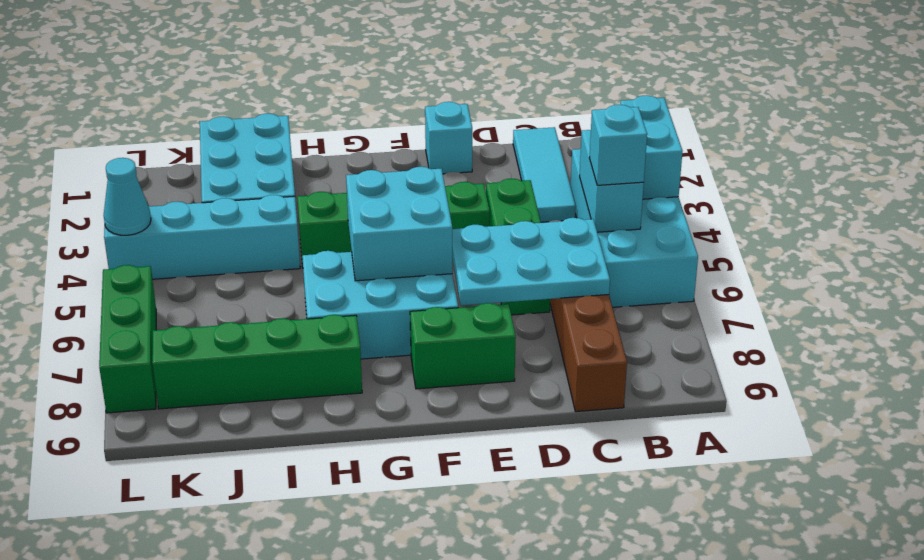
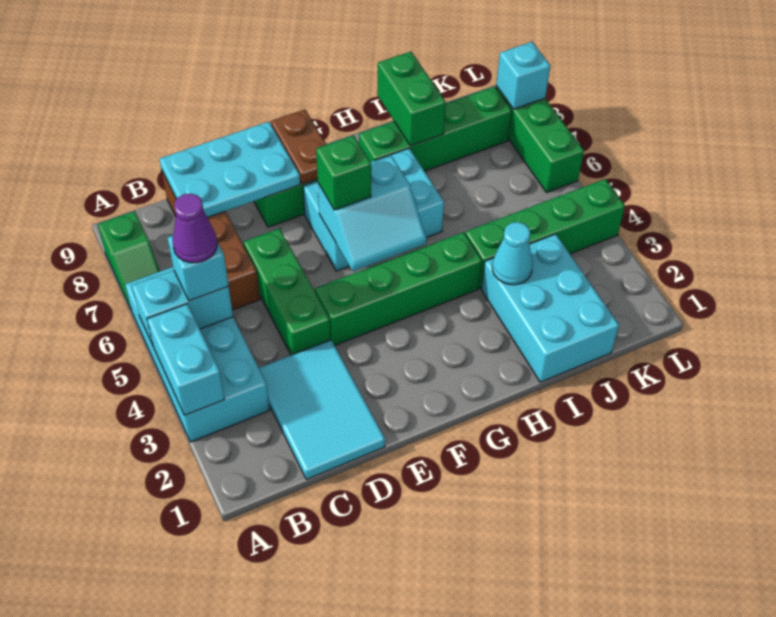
none -> green slope A7:A8 level 1 top 8
cyan brick B4:B5 level 2 -> cyan brick A5:B5 level 2
none -> purple cone B5 level 4
cyan tile C1:C3 level 1 -> cyan tile C1:D3 level 1
cyan plate C6:E7 level 2 -> cyan plate C8:E9 level 2
cyan brick E1 level 1 -> cyan brick L8 level 2
cyan brick F5:G6 level 2 -> cyan slope F5:G6 level 2 top 6
none -> green brick F6 level 3
none -> brown plate F8:F9 level 2
cyan brick I4:L4 level 1 -> green brick I4:L4 level 1
none -> green brick I8:I9 level 2
cyan cone L4 level 2 -> cyan cone I3 level 2

